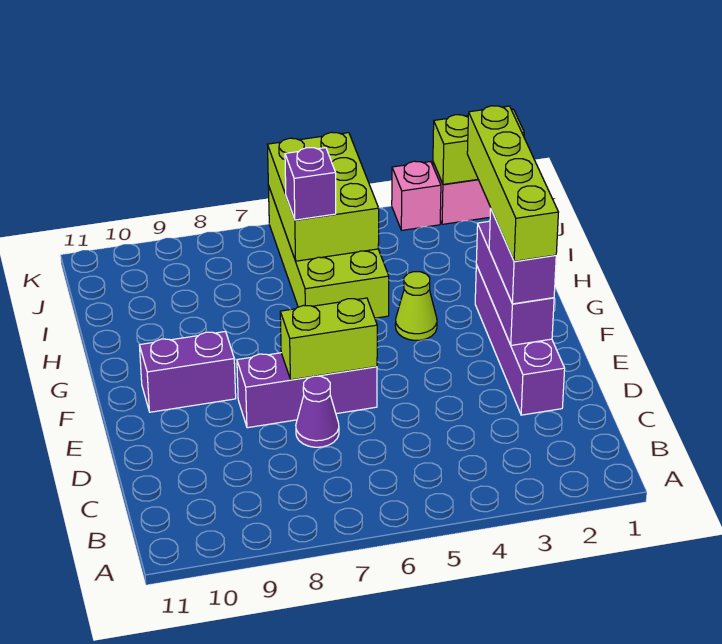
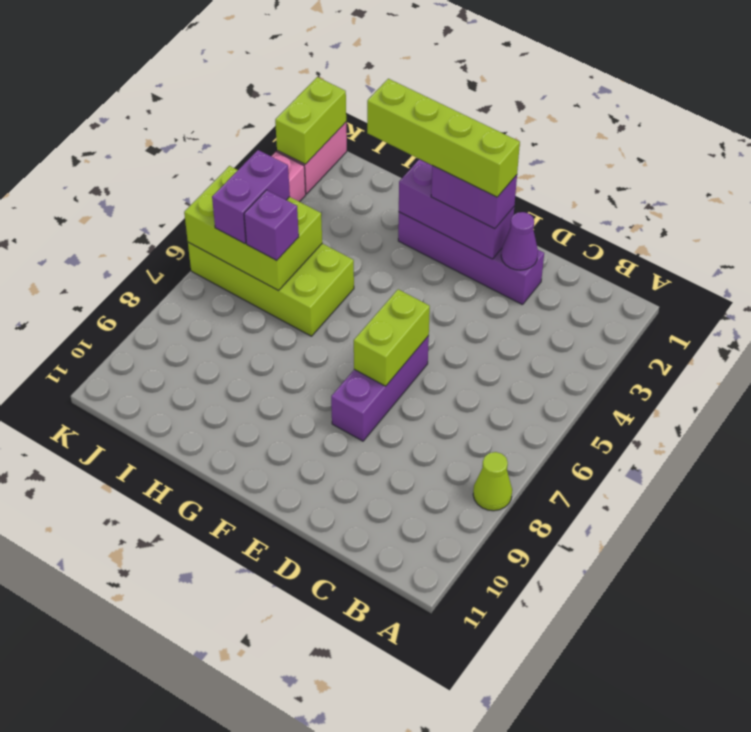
purple cone D7 level 1 -> purple cone D2 level 2
purple brick F9:F10 level 1 -> purple brick J5:J6 level 3
lime cone G4 level 1 -> lime cone A8 level 1

